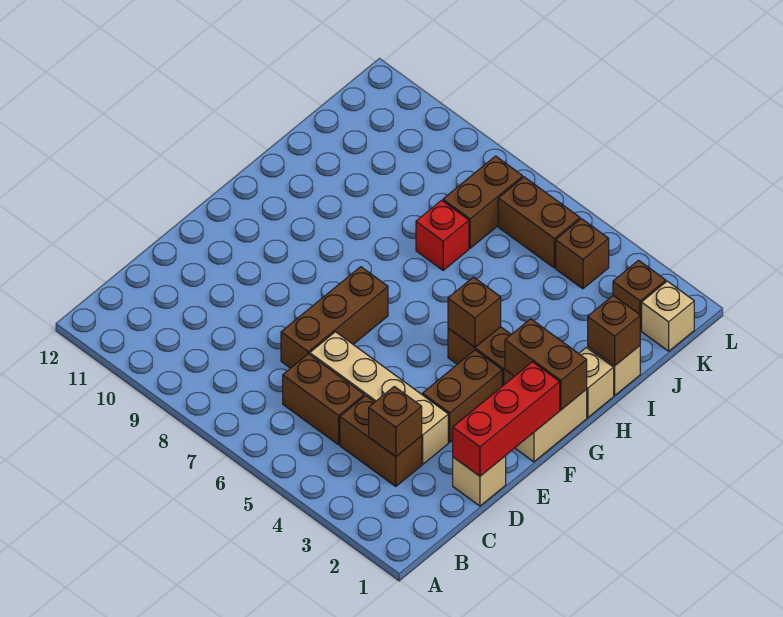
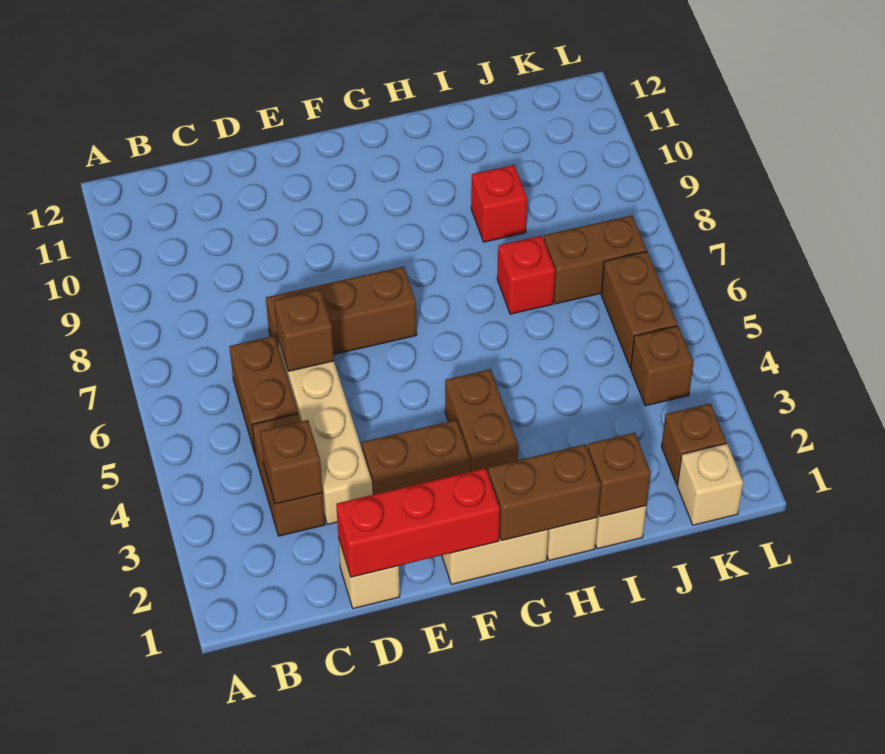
brown brick G1:G2 level 2 -> brown brick G1:H1 level 2
brown brick G4 level 2 -> brown brick D6 level 2
none -> red brick I9 level 1

